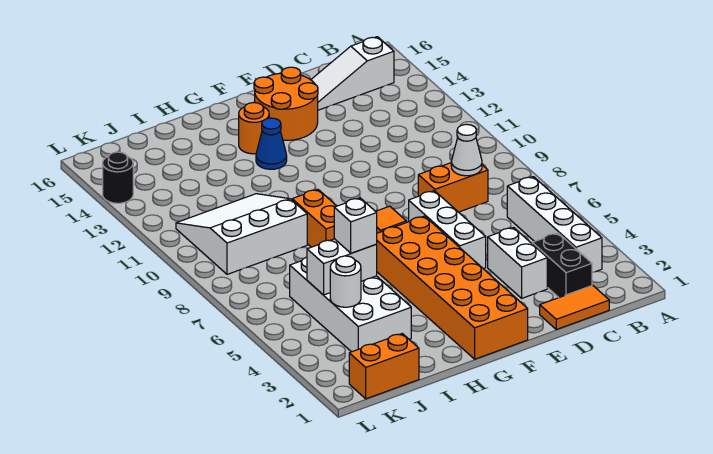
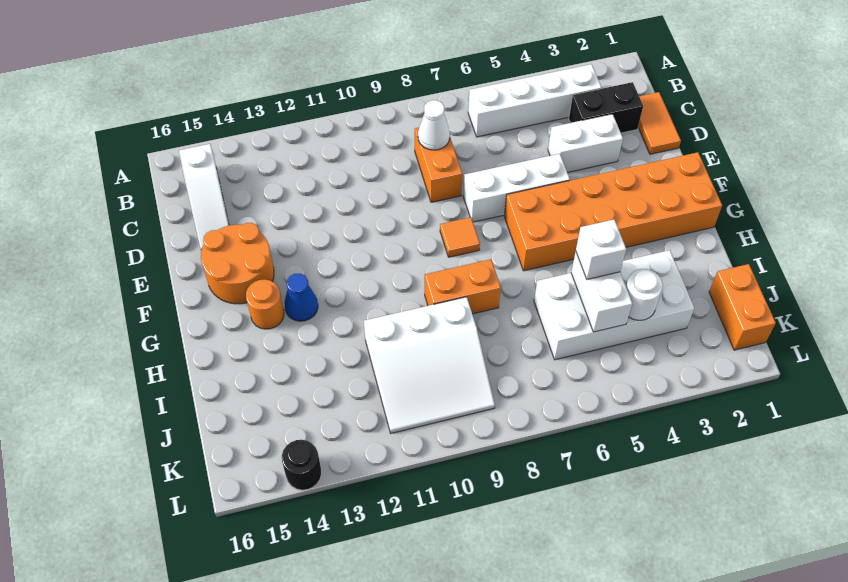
white slope I9:K11 level 1 top 9 -> white slope I9:K11 level 1 top I

